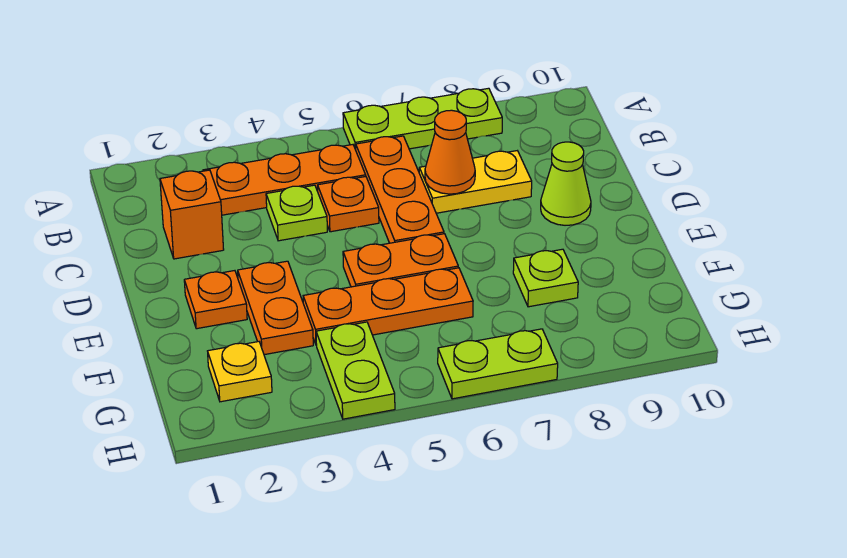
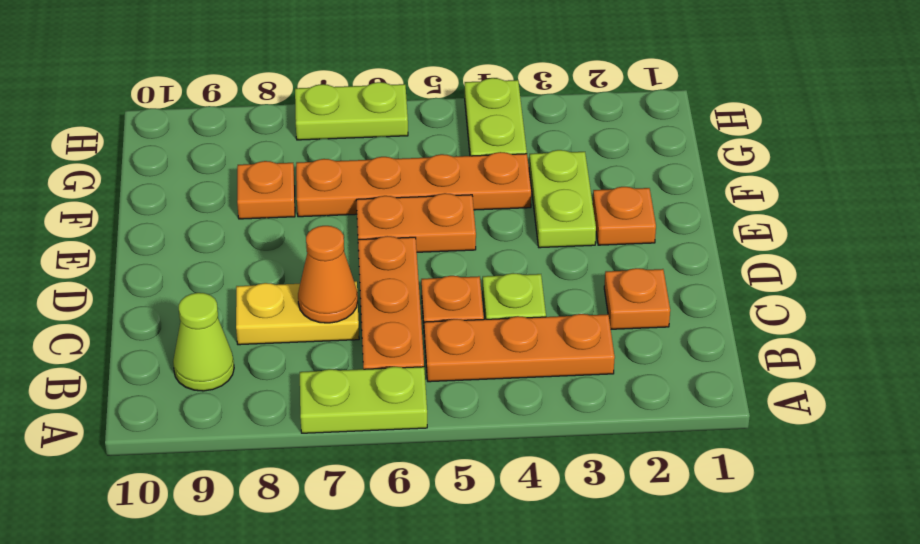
lime plate A6:A8 level 1 -> lime plate A6:A7 level 1
orange brick C2 level 1 -> orange plate C2 level 1
lime cone D9 level 1 -> lime cone B9 level 1
orange plate E3:F3 level 1 -> lime plate E3:F3 level 1
orange plate F4:F6 level 1 -> orange plate F4:F7 level 1
lime plate F8 level 1 -> orange plate F8 level 1
yellow plate G2 level 1 -> none

